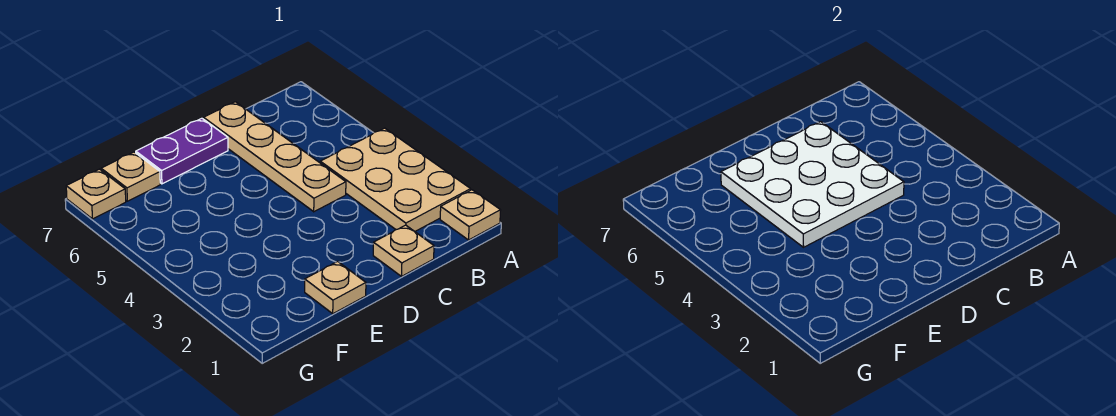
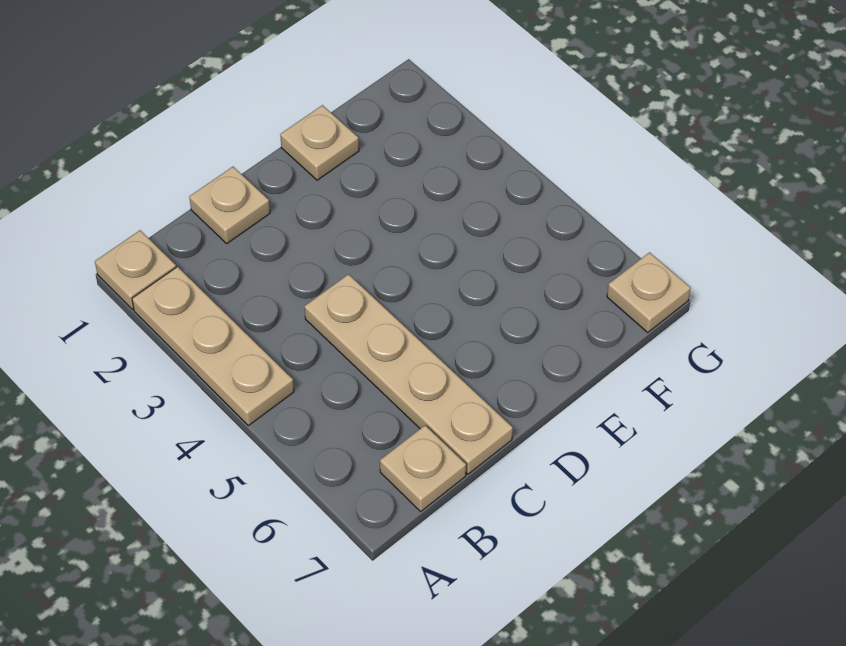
tan plate A2:B4 level 1 -> tan plate A2:A4 level 1
white plate C4:E6 level 2 -> none
purple plate D7:E7 level 1 -> none
tan plate F7 level 1 -> tan plate B7 level 1

